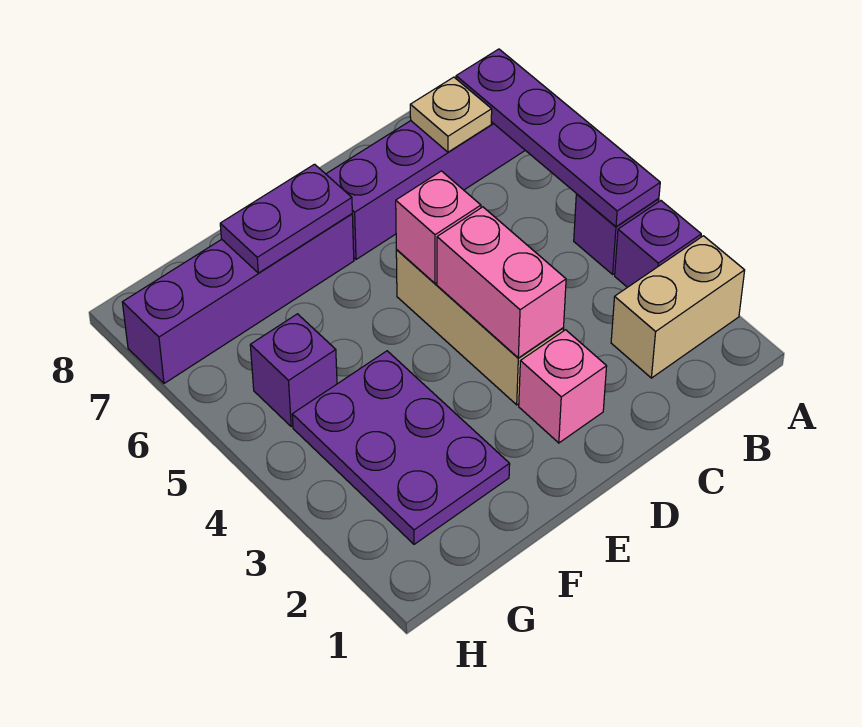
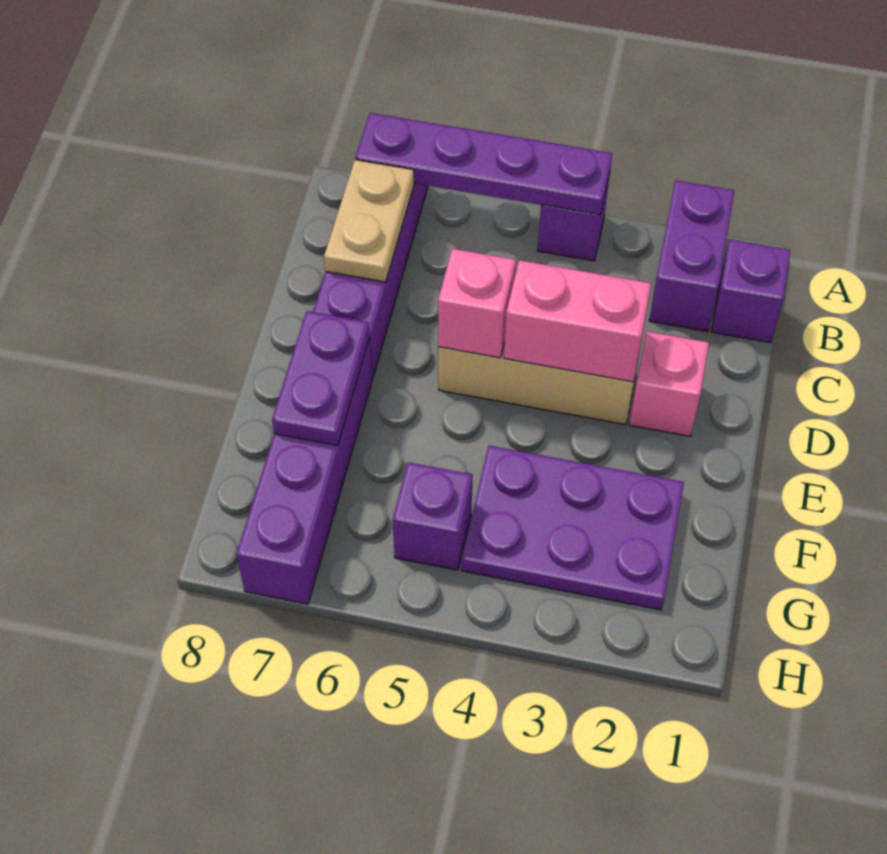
tan brick A2:B2 level 1 -> purple brick A2:B2 level 1
purple brick A3 level 1 -> purple brick B1 level 1
tan plate B7 level 2 -> tan plate B7:C7 level 2

